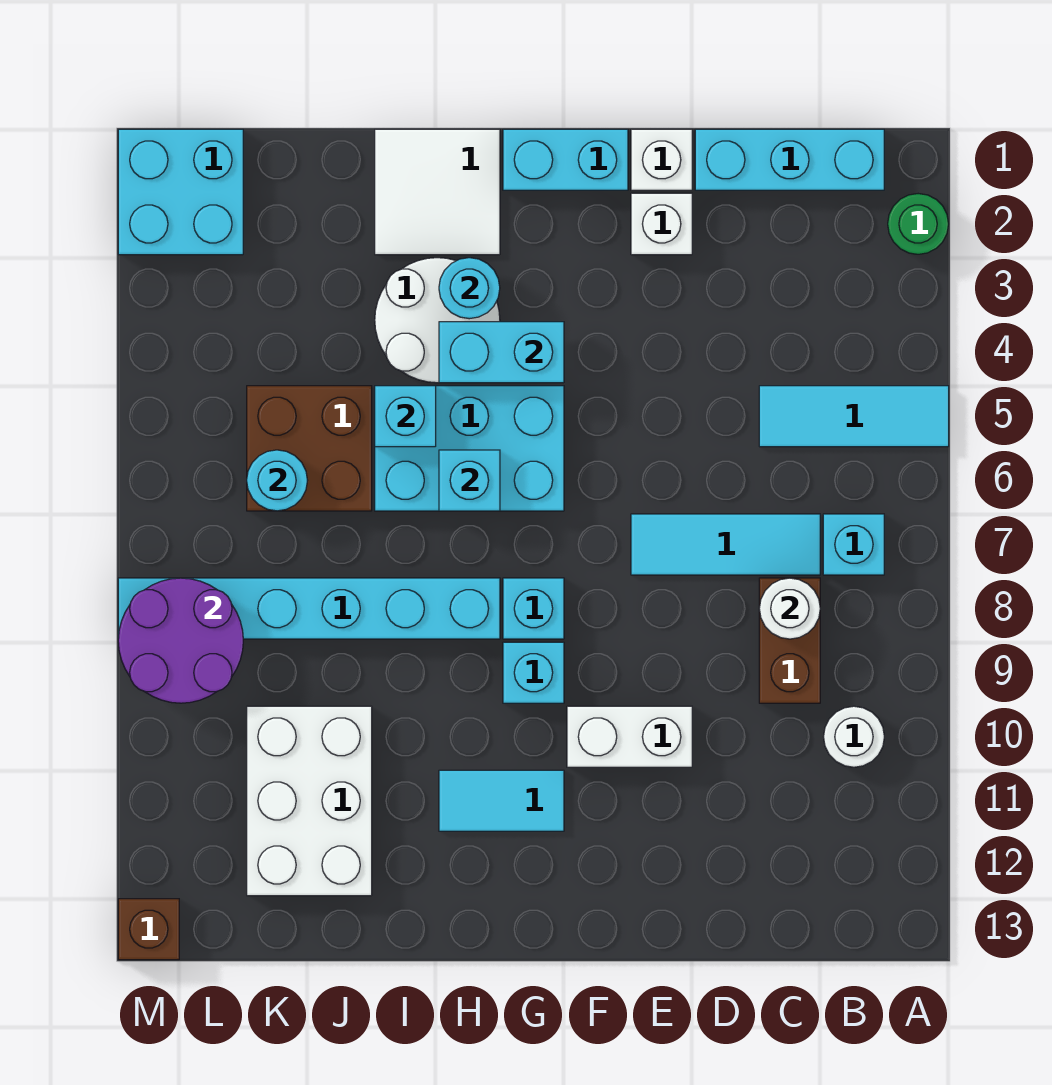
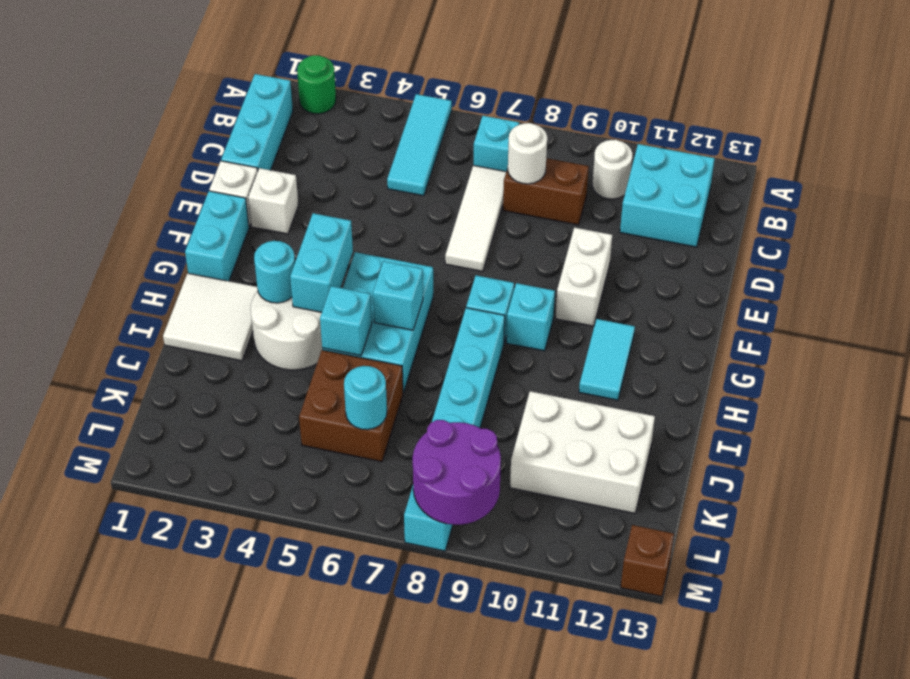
cyan tile C7:E7 level 1 -> white tile C7:E7 level 1
cyan brick L1:M2 level 1 -> cyan brick B11:C12 level 1

